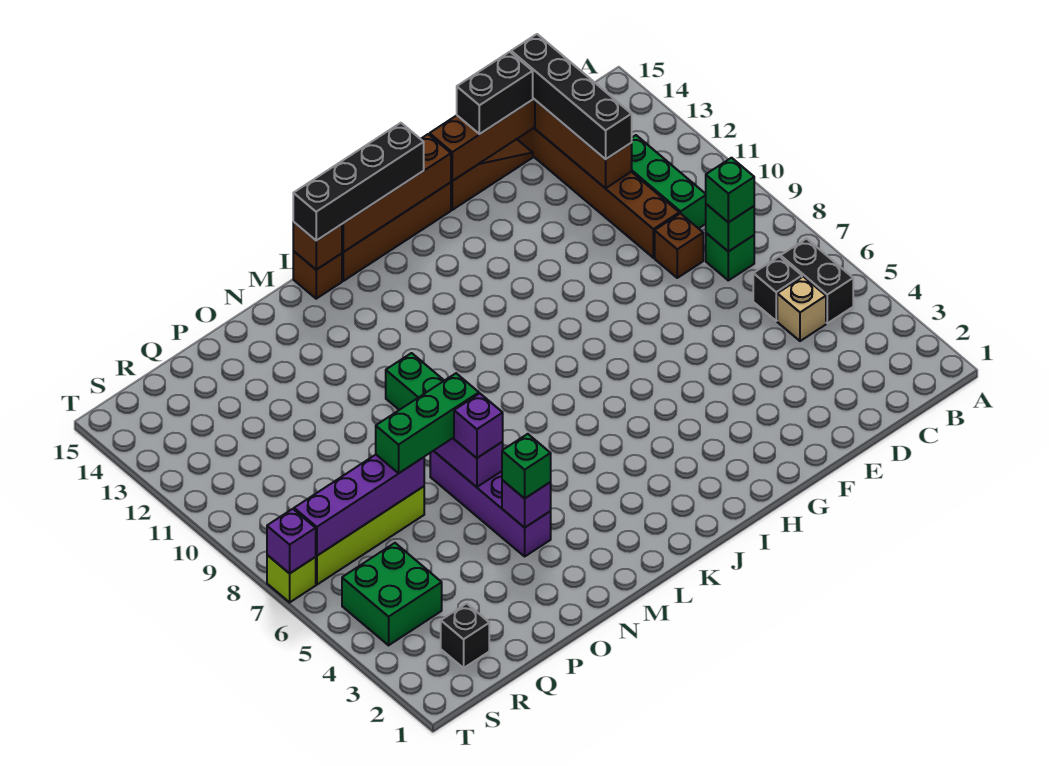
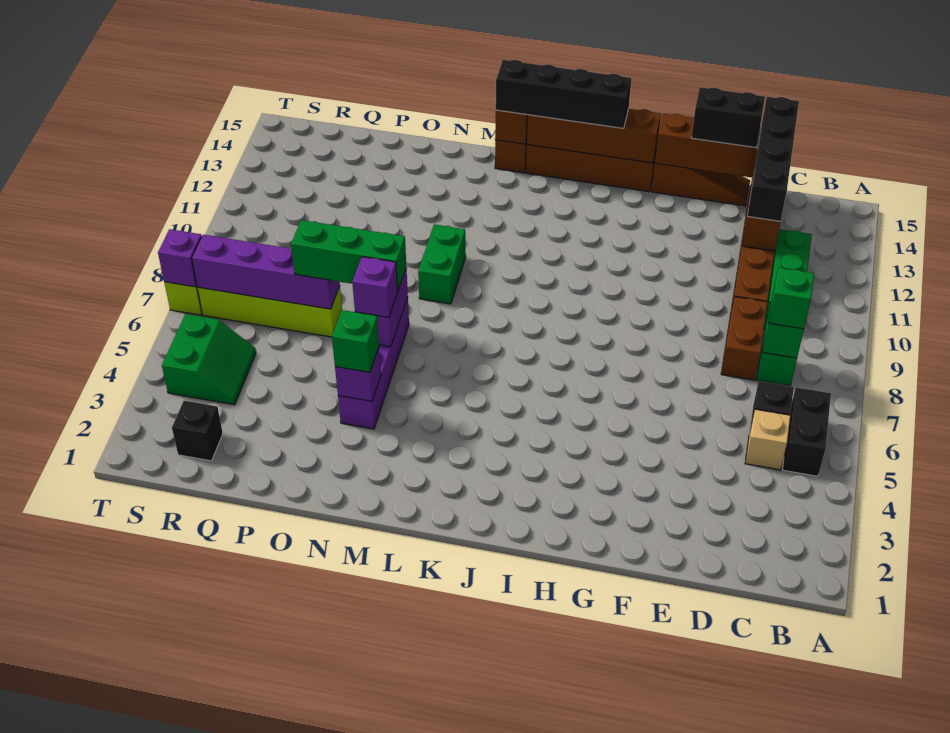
brown brick D9 level 1 -> brown brick D8:D9 level 1
green brick R4:S5 level 1 -> green slope R4:S5 level 1 top S

